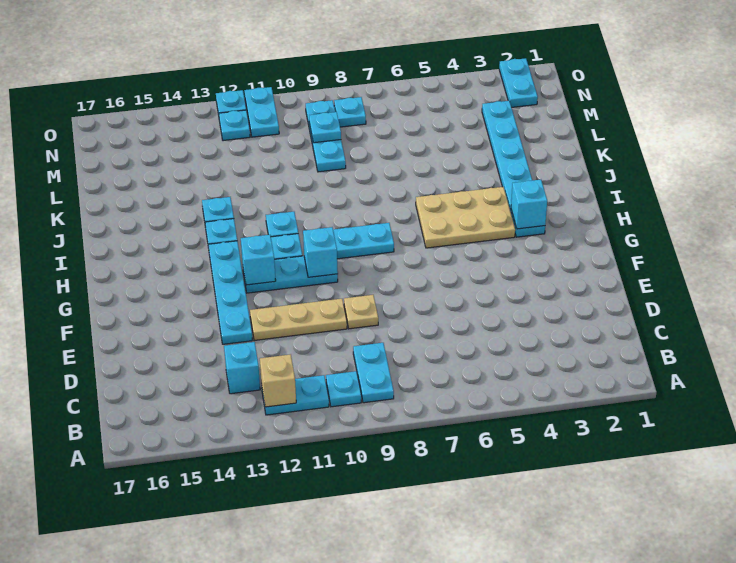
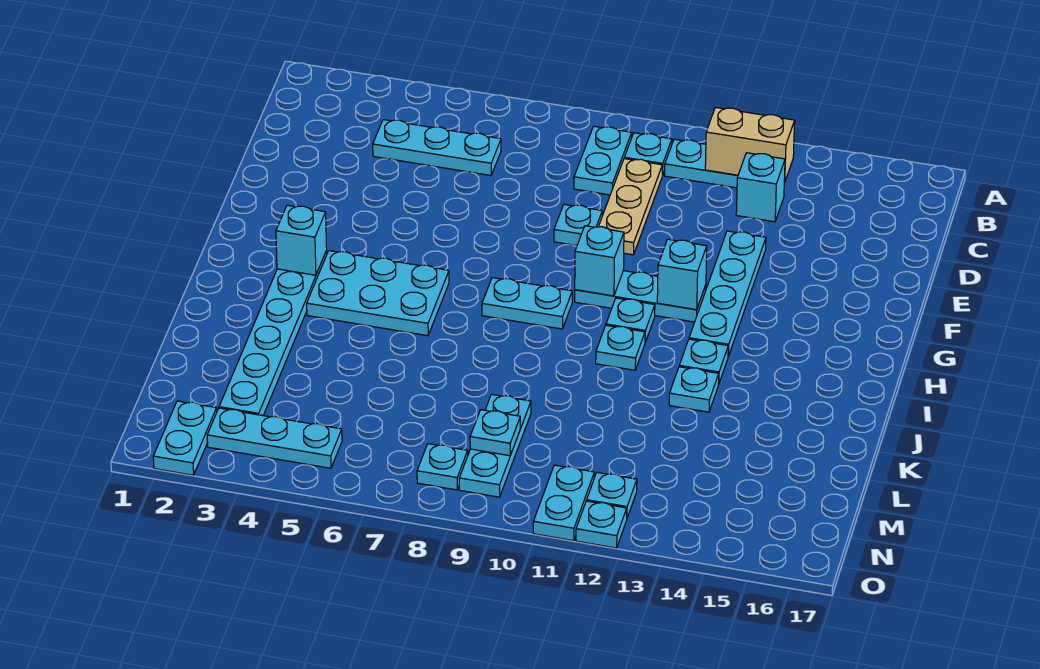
tan brick B12 level 2 -> tan brick B12:B13 level 2
none -> cyan plate C4:C6 level 1
tan plate E9 level 1 -> cyan plate E9 level 1
tan plate E10:E12 level 1 -> tan plate C10:E10 level 1
tan plate H4:I6 level 1 -> cyan plate H4:I6 level 1
none -> cyan plate N3:N5 level 1

